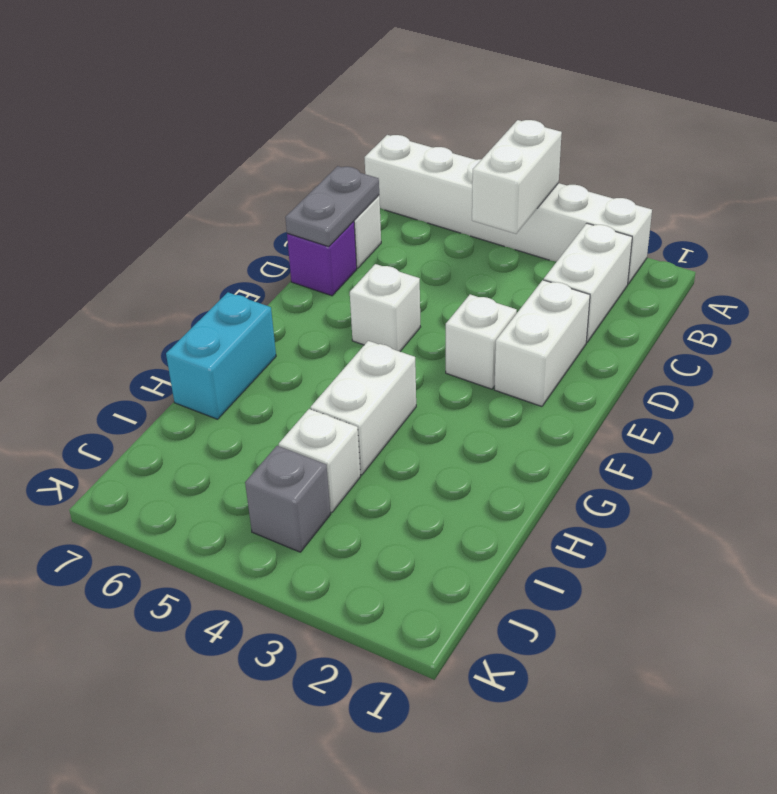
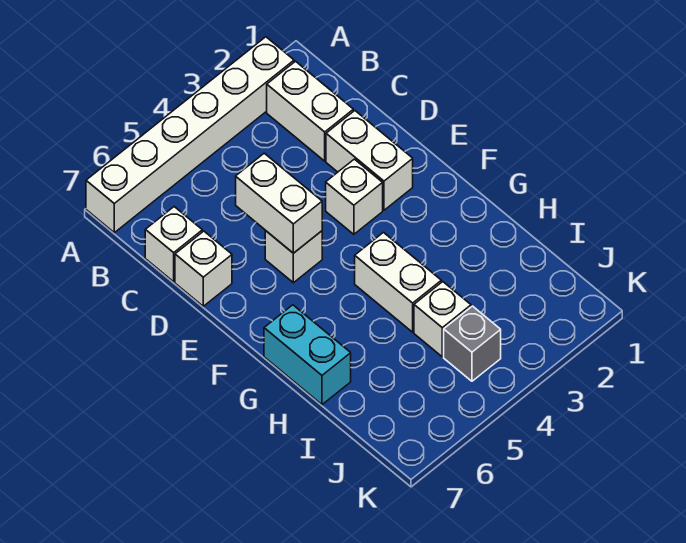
white brick A4:B4 level 2 -> white brick D5:E5 level 2
grey plate C7:D7 level 2 -> none
purple brick D7 level 1 -> white brick D7 level 1

